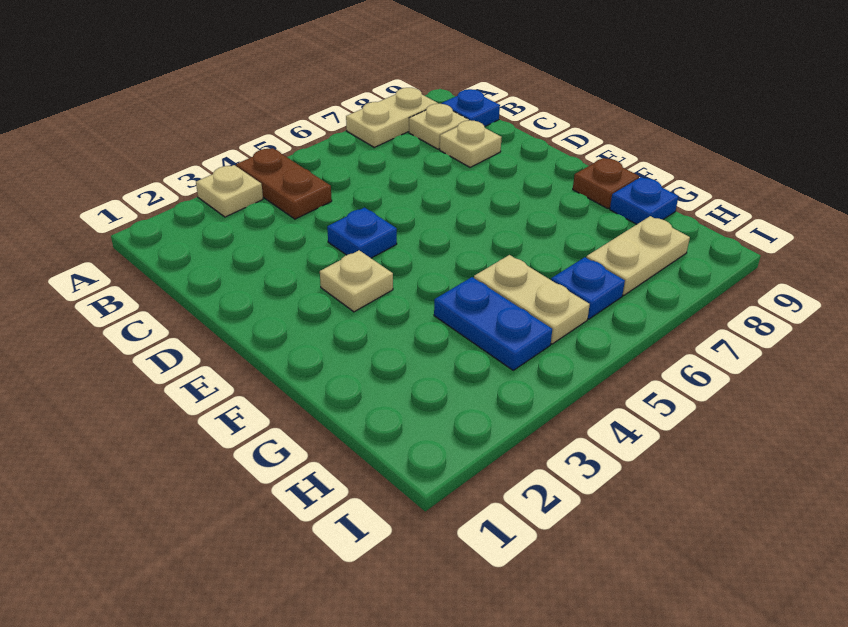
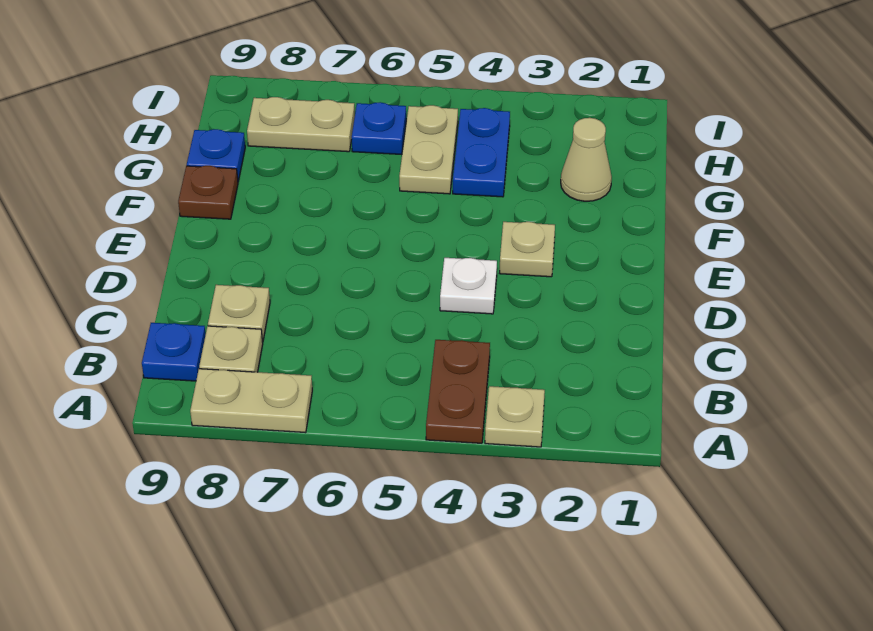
blue plate D4 level 1 -> white plate D4 level 1
none -> tan cone G2 level 1

